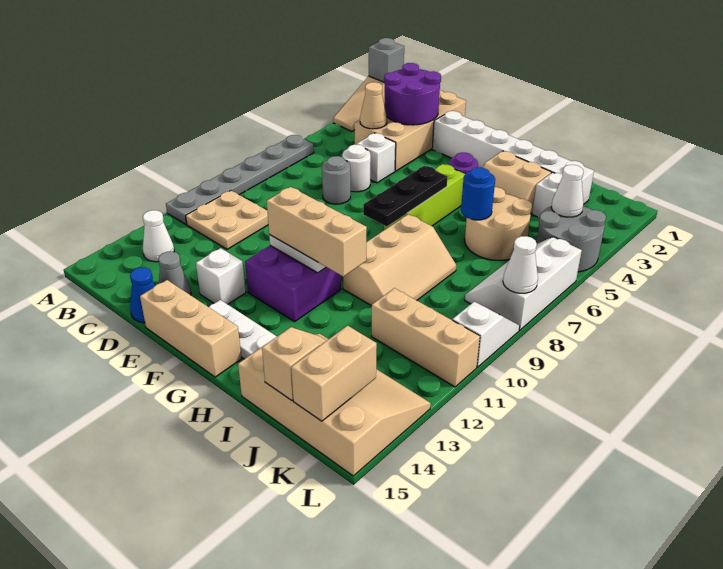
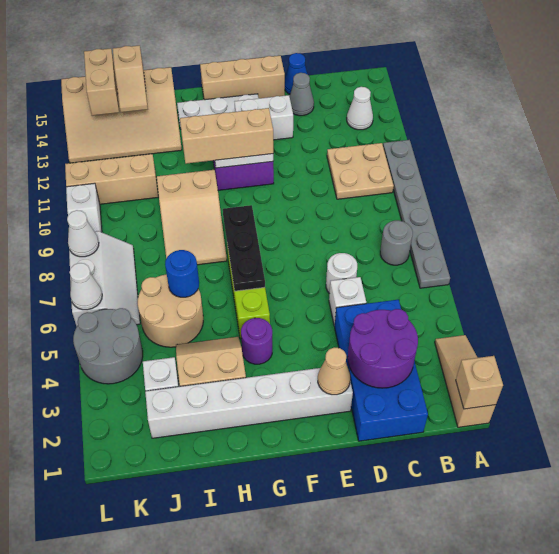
grey brick A1 level 2 -> tan brick A1 level 2
tan brick C1:D4 level 1 -> blue brick C1:D4 level 1
tan cone C4 level 2 -> tan cone E2 level 2
grey round brick D7 level 1 -> grey round brick B7 level 1
white brick E13 level 1 -> white brick E13:F13 level 1
tan slope H8:I10 level 1 top H -> tan slope H8:I10 level 1 top 10
white cone K4 level 2 -> white cone L6 level 2

